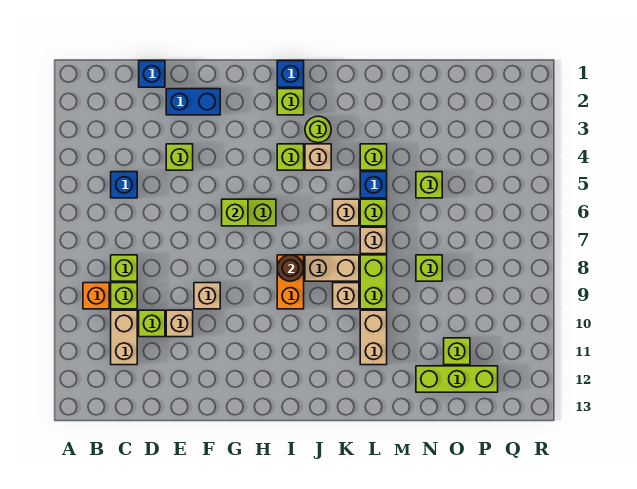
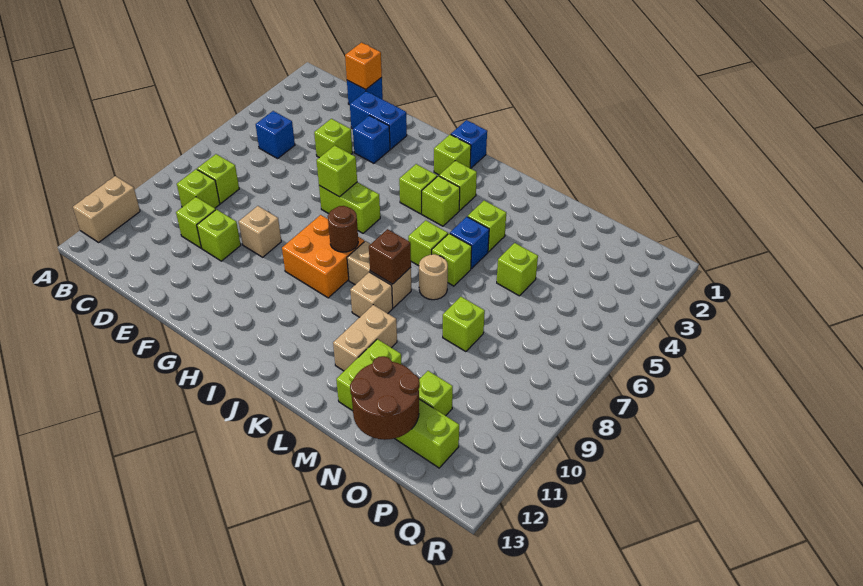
orange brick B9 level 1 -> orange brick D1 level 2
tan brick C10:C11 level 1 -> tan brick A11:A12 level 1
tan brick E10 level 1 -> lime brick E10 level 1
none -> blue brick F3 level 1
orange brick I8:I9 level 1 -> orange brick H8:I9 level 1
lime round brick J3 level 1 -> lime brick J3 level 1
tan brick J4 level 1 -> lime brick J4 level 1
tan brick K6 level 1 -> lime brick K6 level 1
none -> brown brick K8 level 2
tan brick L7 level 1 -> tan round brick L7 level 1
lime brick L8:L9 level 1 -> lime brick M11:M12 level 1
none -> brown round brick N12:O13 level 2

